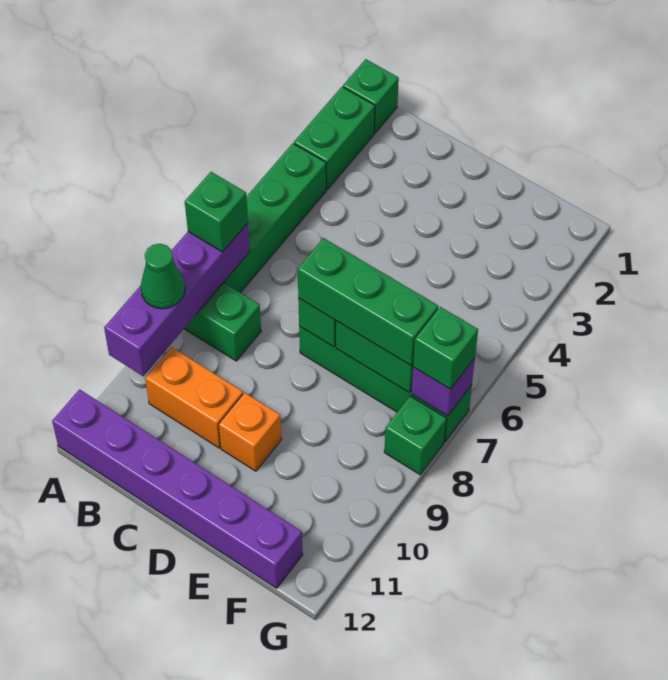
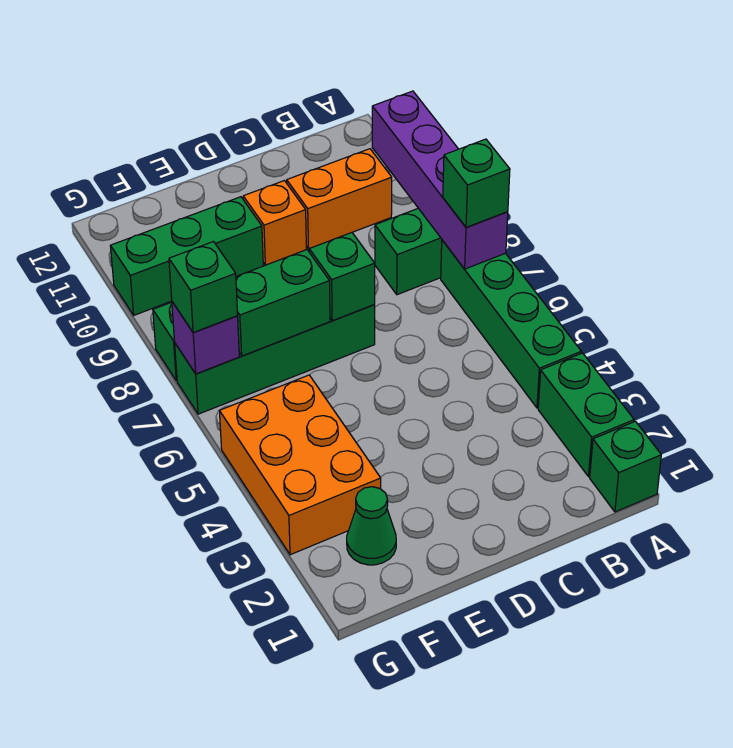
green cone A9 level 3 -> green cone F2 level 1
purple brick A12:F12 level 1 -> none
green brick D7:F7 level 3 -> green brick E10:G10 level 1
none -> orange brick F3:G5 level 1

